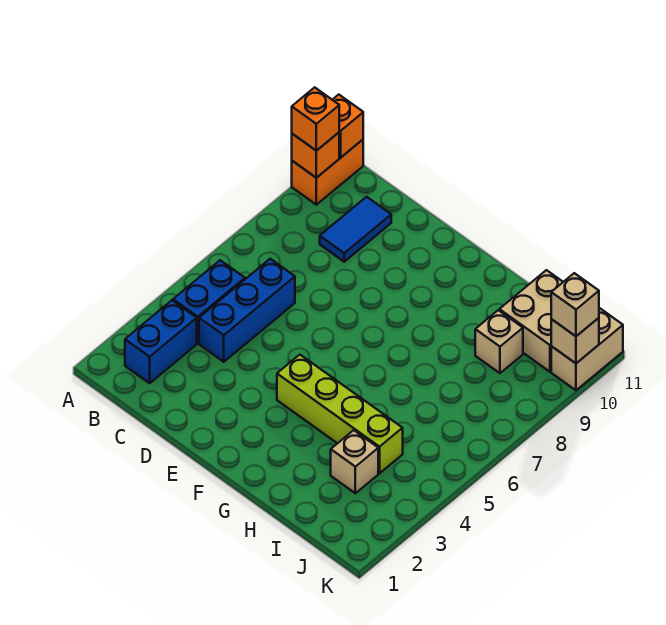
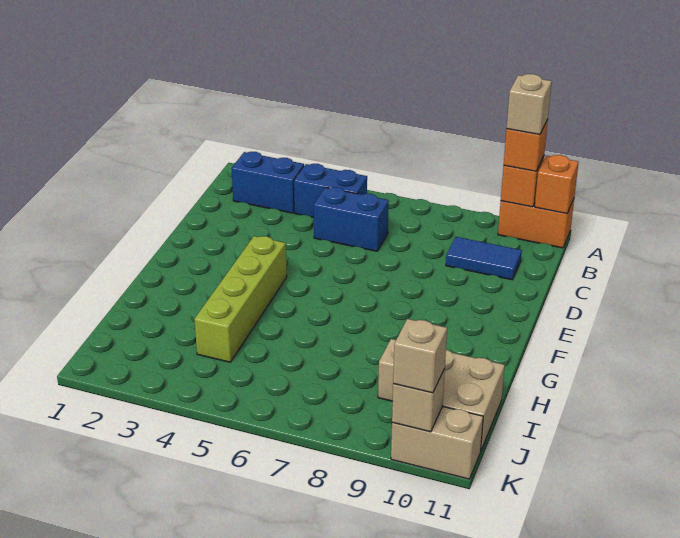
blue brick C4:C6 level 1 -> blue brick C5:C6 level 1
tan brick I3 level 1 -> tan brick A10 level 4

